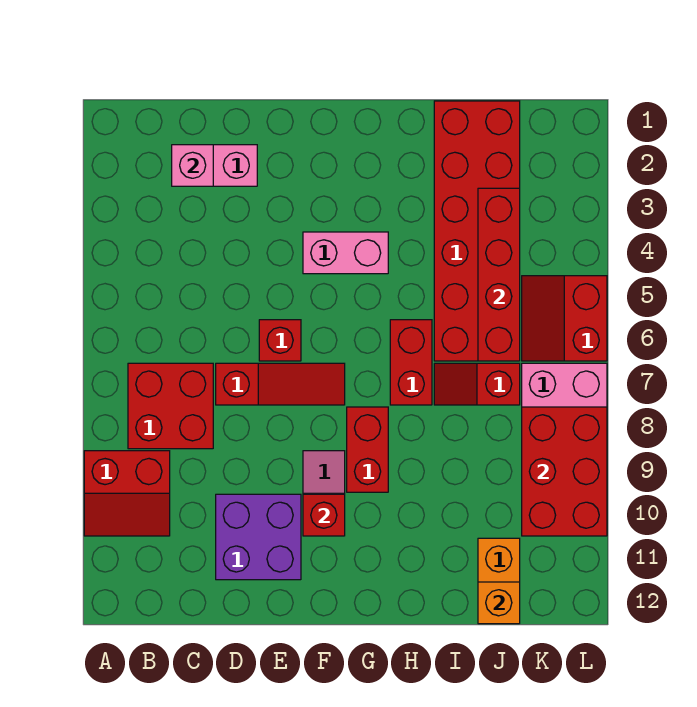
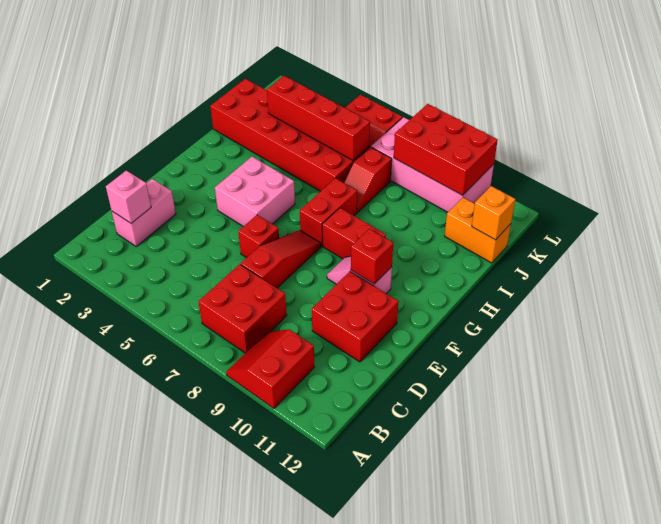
red slope A9:B10 level 1 top 9 -> red slope A9:B10 level 1 top 10
purple brick D10:E11 level 1 -> red brick D10:E11 level 1
pink brick F4:G4 level 1 -> pink brick F4:G5 level 1
red brick H6:H7 level 1 -> red brick G7:H7 level 1

